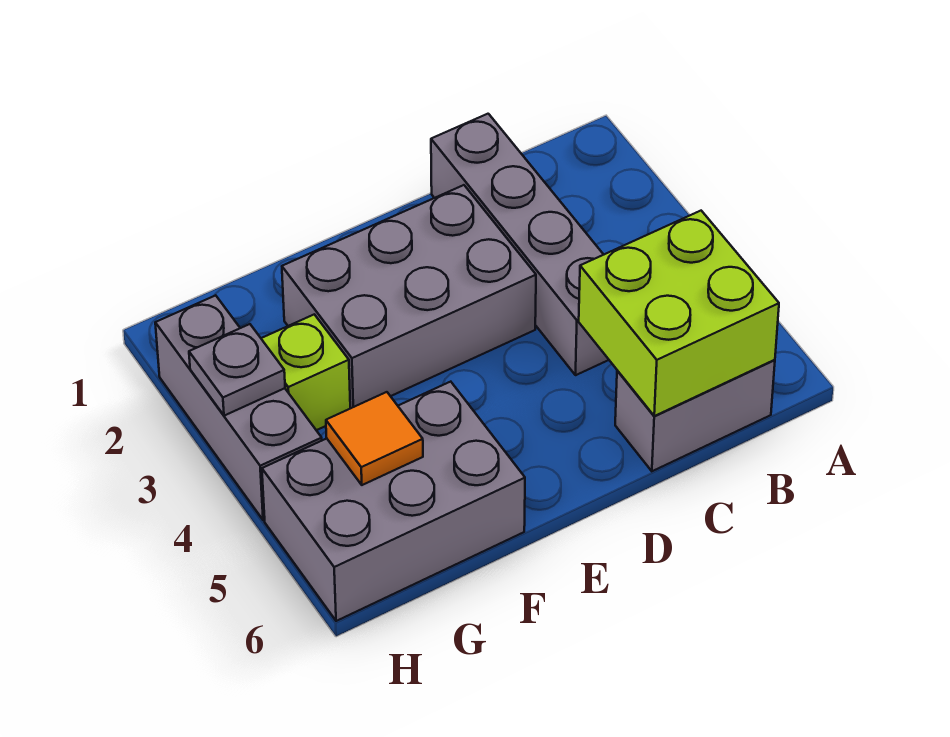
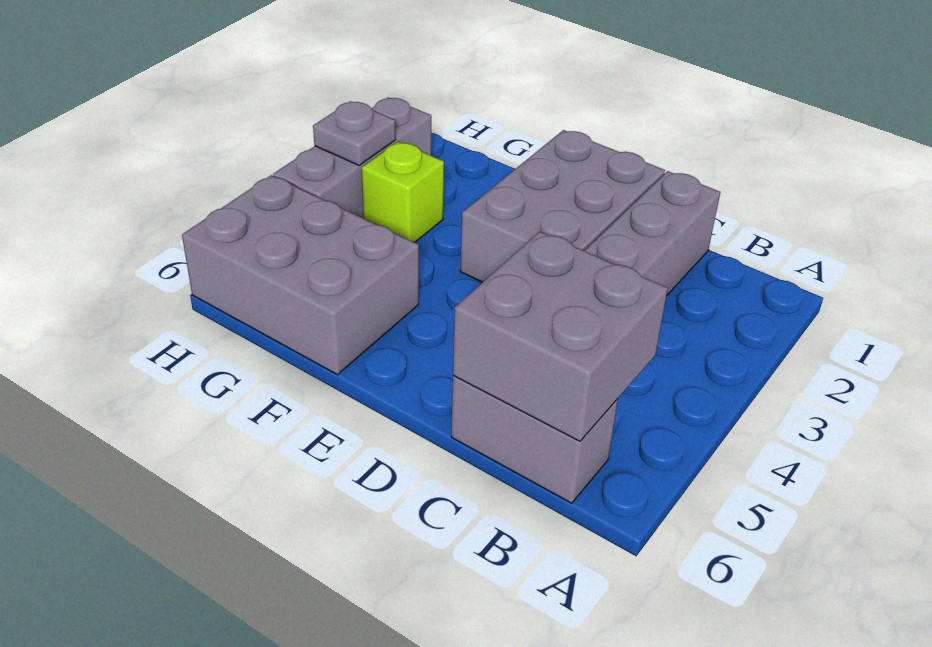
lime brick B5:C6 level 2 -> grey brick B5:C6 level 2
grey brick D2:F3 level 1 -> grey brick D1:E3 level 1
orange tile G5 level 2 -> none

